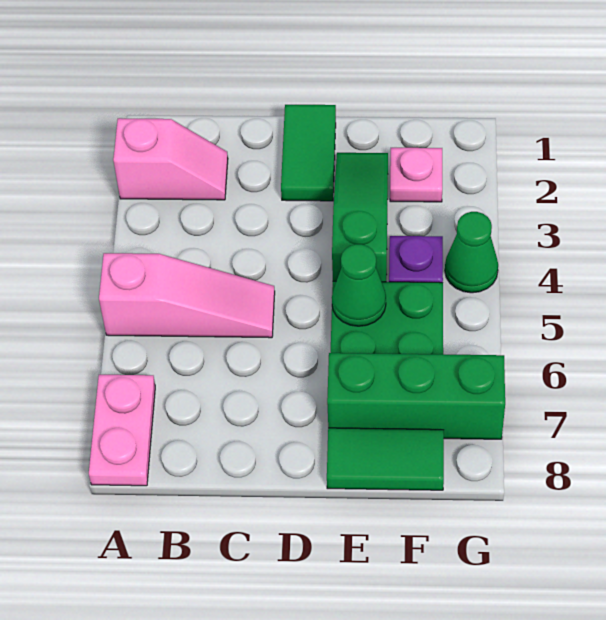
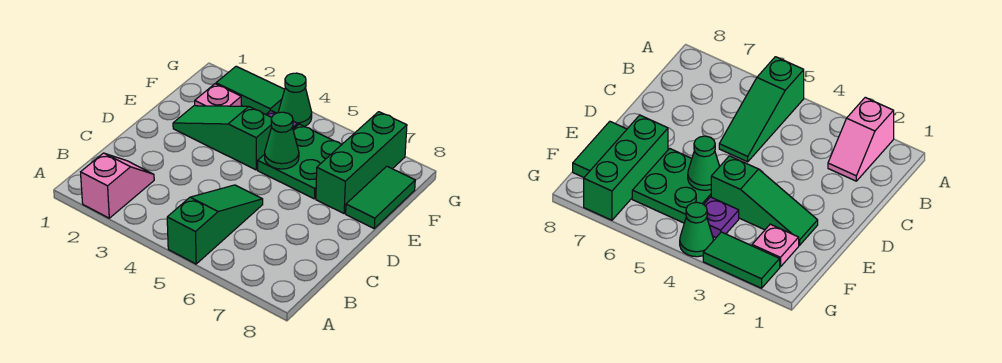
pink slope A5:C5 level 1 top A -> green slope A5:C5 level 1 top A
pink plate A7:A8 level 1 -> none
green tile D1:D2 level 1 -> green tile G2:G3 level 1

